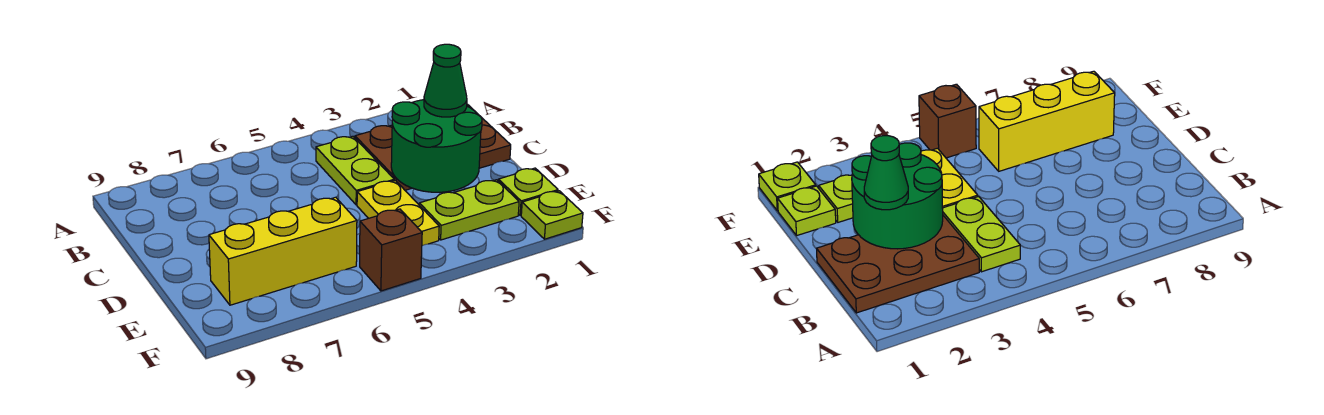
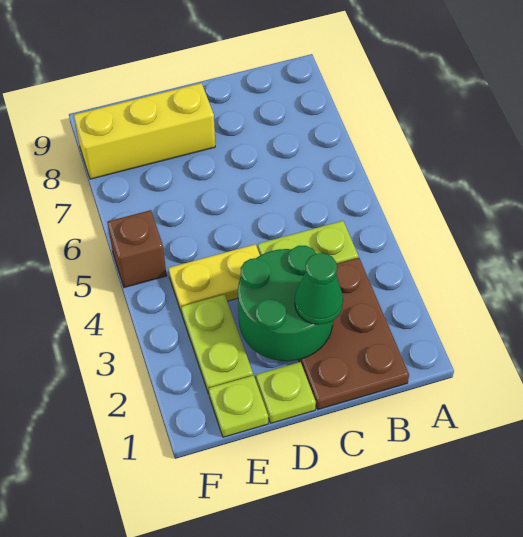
yellow brick E6:E8 level 1 -> yellow brick D8:F8 level 1
lime plate F1 level 1 -> lime plate D1 level 1

